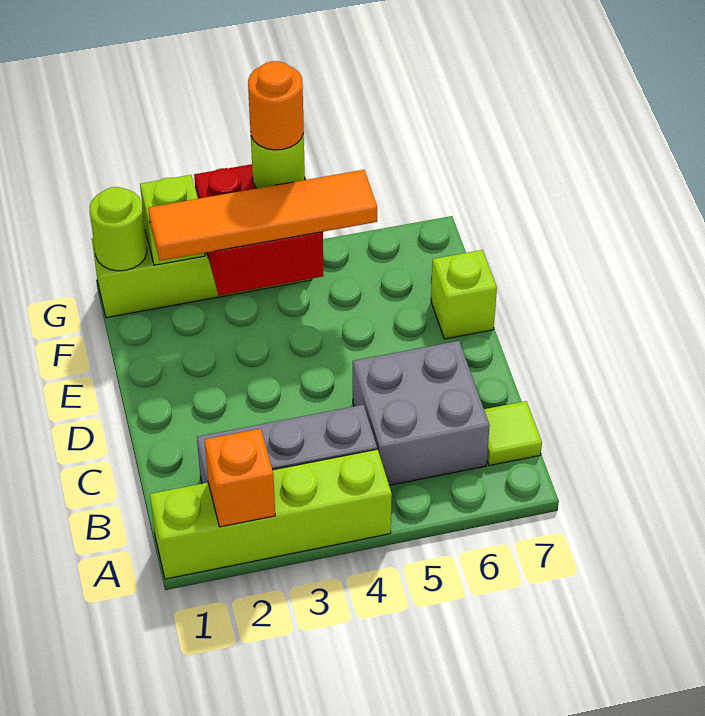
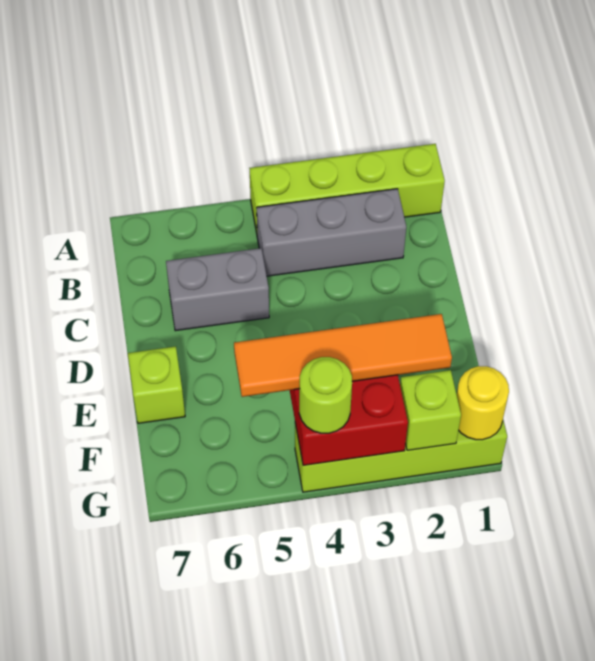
orange brick A2 level 2 -> none
grey brick B5:C6 level 1 -> grey brick C5:C6 level 1
lime tile B7 level 1 -> none
lime round brick G1 level 2 -> yellow round brick G1 level 2
orange round brick G4 level 4 -> none

